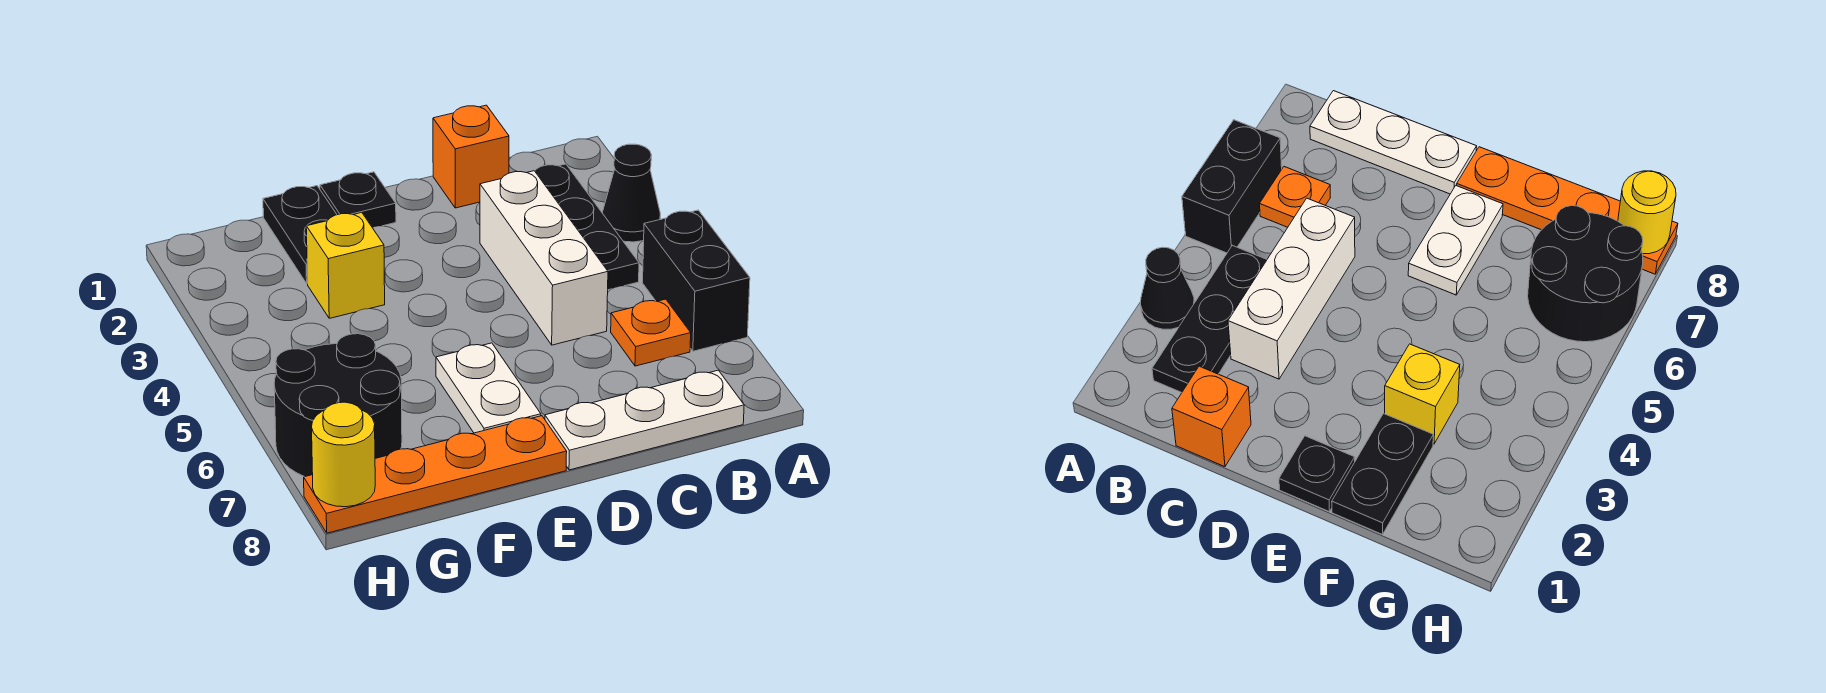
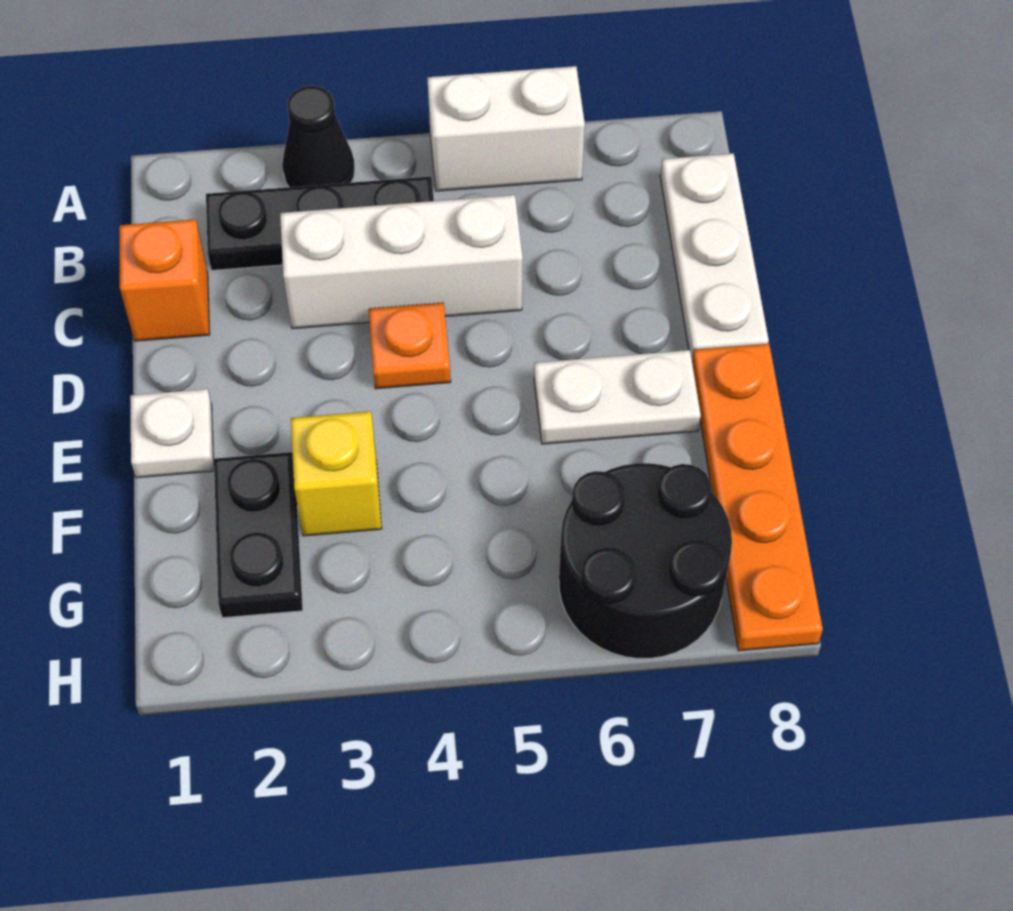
black brick A5:A6 level 1 -> white brick A5:A6 level 1
orange plate B6 level 1 -> orange plate D4 level 1
black plate E1 level 1 -> white plate E1 level 1
black plate F1:F2 level 1 -> black plate F2:G2 level 1
yellow round brick H8 level 2 -> none

